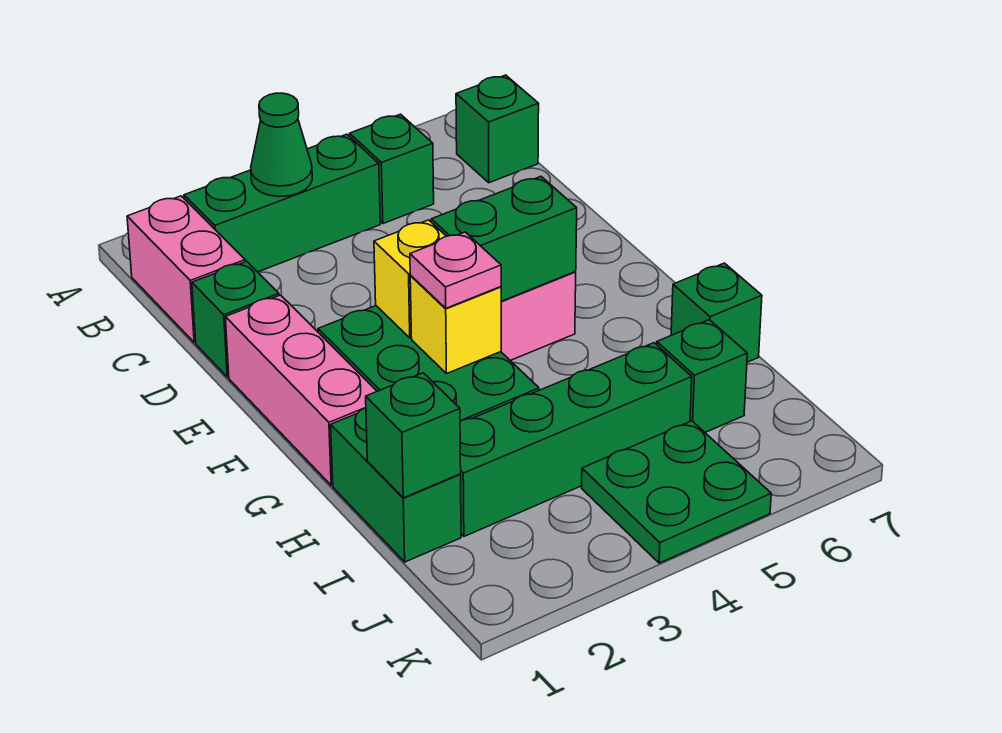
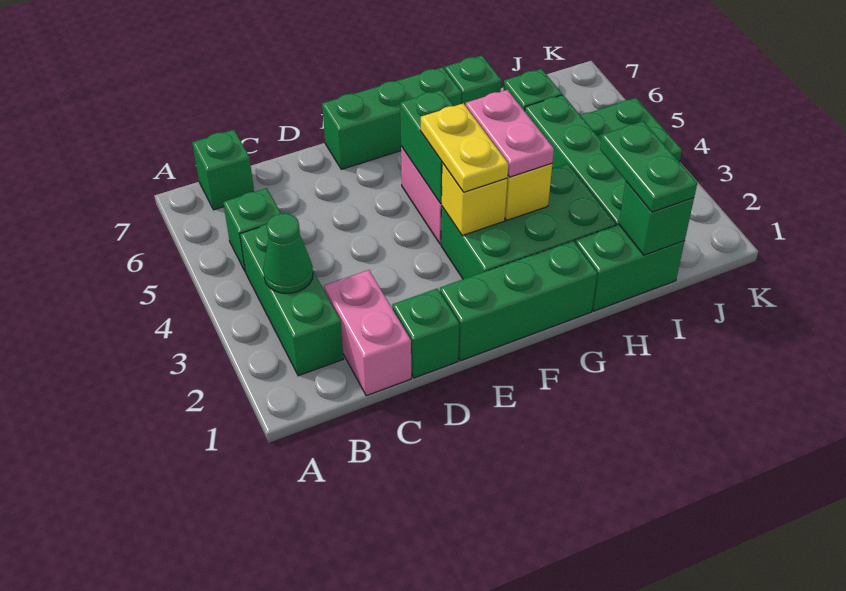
pink brick B1:C1 level 1 -> pink brick C1:C2 level 1
pink brick E1:G1 level 1 -> green brick E1:G1 level 1
none -> green brick E7:G7 level 1
none -> yellow plate F3:F4 level 3
pink plate G3 level 3 -> pink plate G3:G4 level 3
none -> green plate I1:I2 level 3

